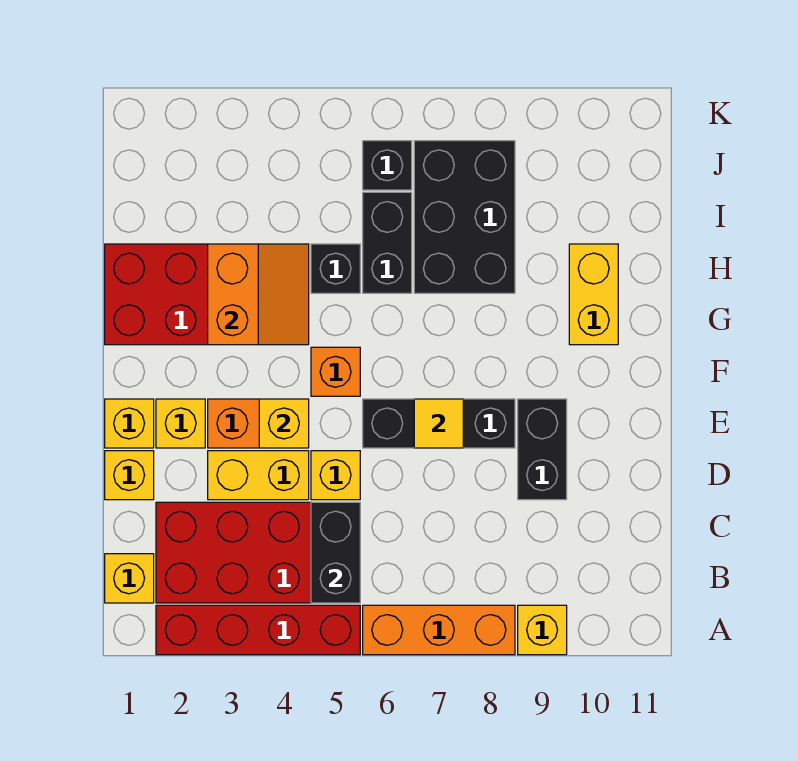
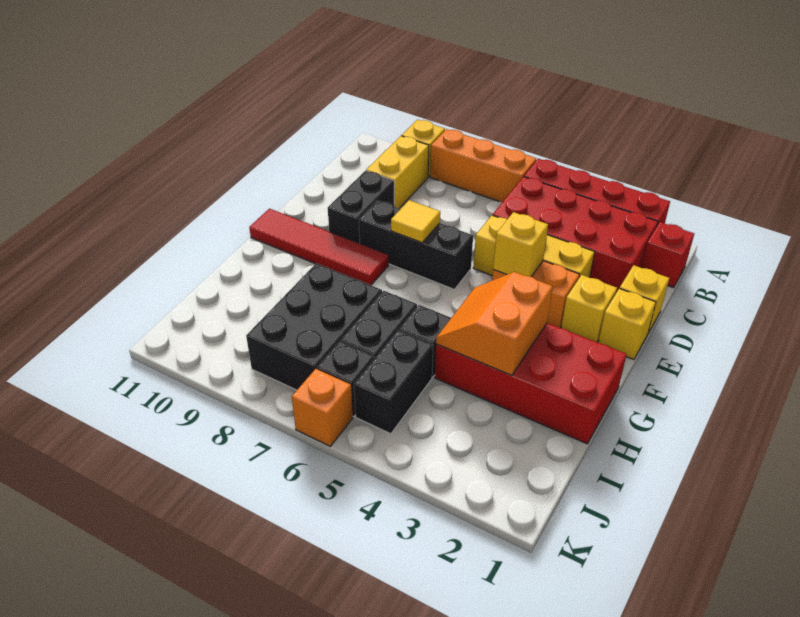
yellow brick B1 level 1 -> red brick B1 level 1
black brick B5:C5 level 2 -> black brick I5:J5 level 1
orange brick F5 level 1 -> orange brick K6 level 1
none -> red tile F8:F11 level 1
yellow brick G10:H10 level 1 -> yellow brick B9:C9 level 1

